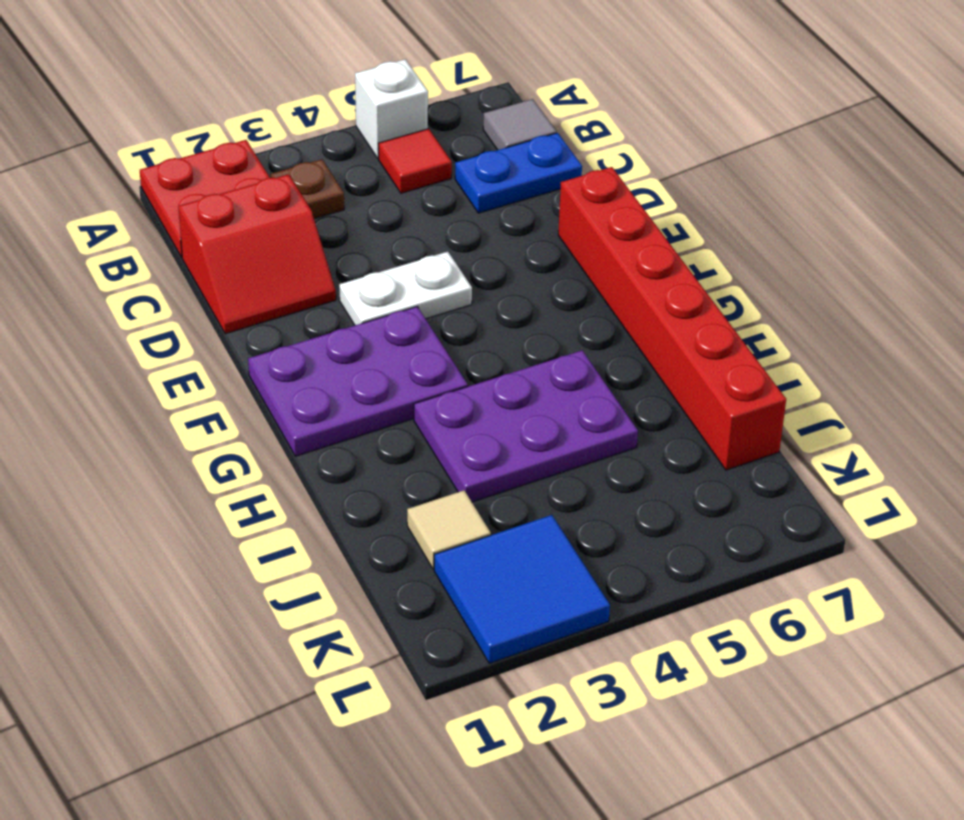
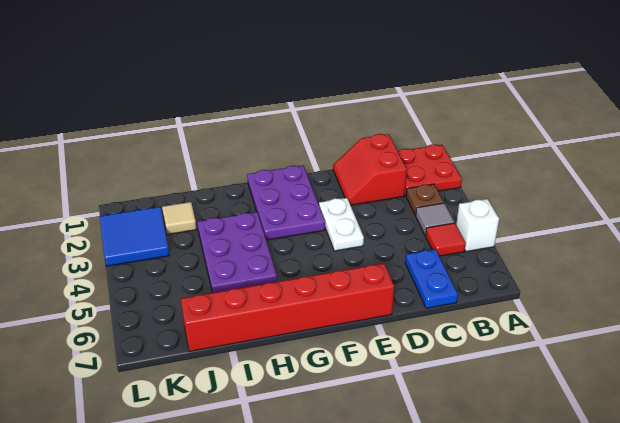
grey tile B7 level 1 -> grey tile B4 level 1

